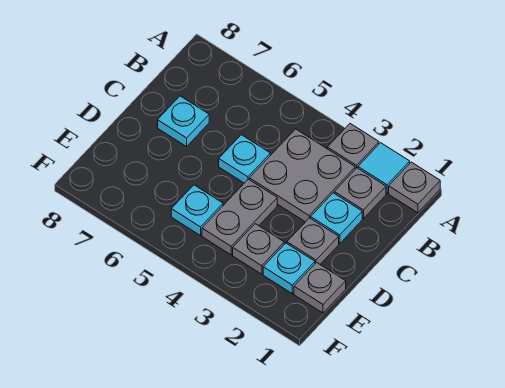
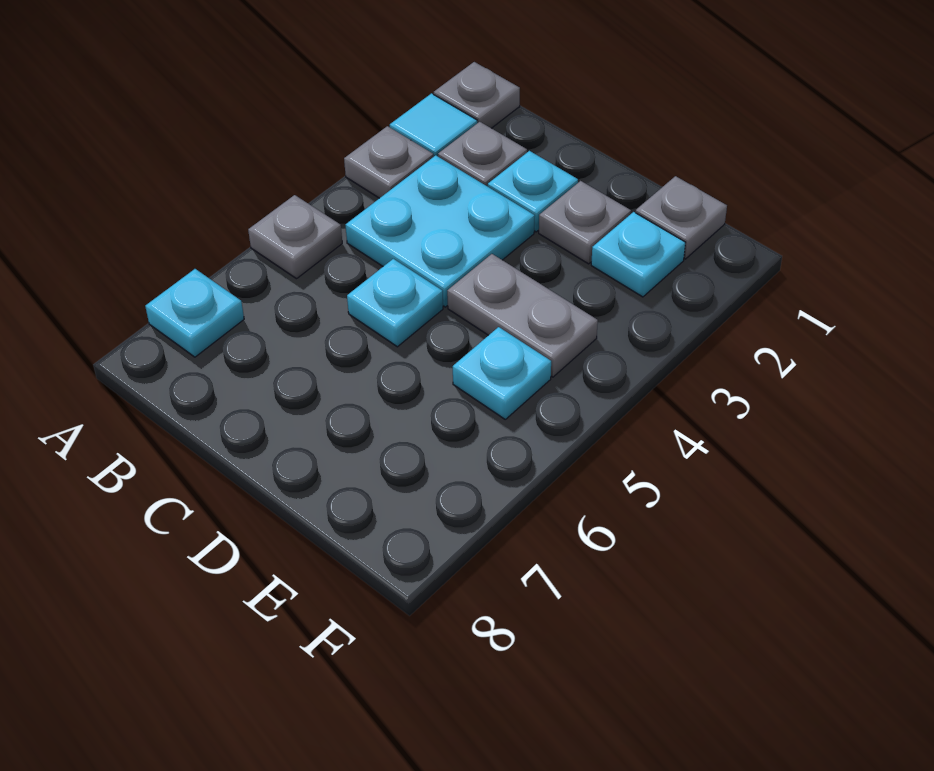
grey plate B3:C4 level 1 -> cyan plate B3:C4 level 1
cyan plate C7 level 1 -> cyan plate A7 level 1
grey plate E3 level 1 -> grey plate A5 level 1

